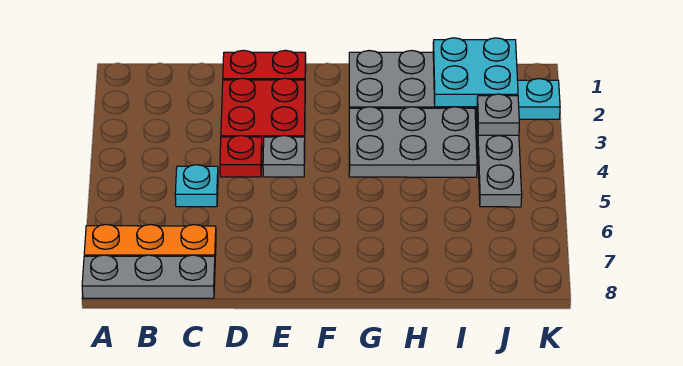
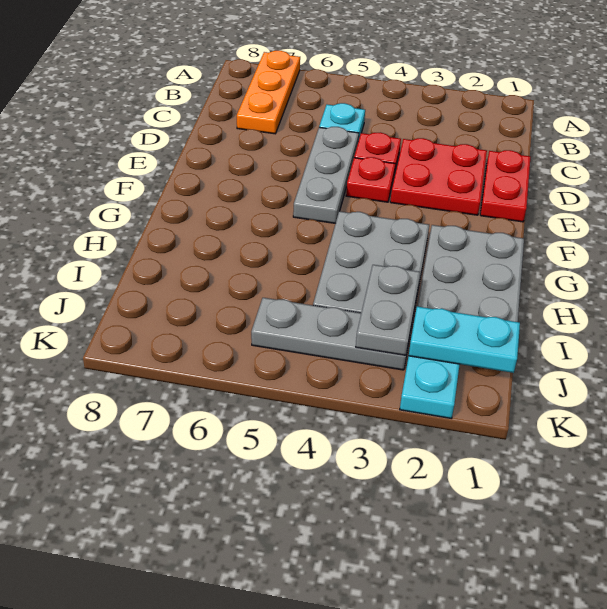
grey plate A8:C8 level 1 -> grey plate D5:F5 level 1
grey plate E4 level 1 -> red plate E4 level 1
cyan plate I1:J2 level 2 -> cyan plate J1:J2 level 2
grey plate J3 level 2 -> grey plate I3:J3 level 2

